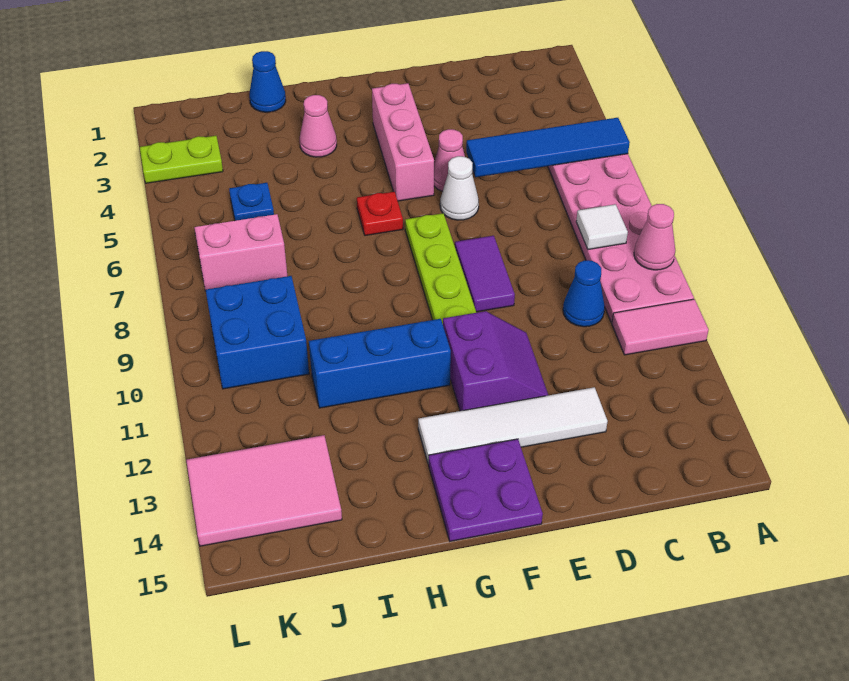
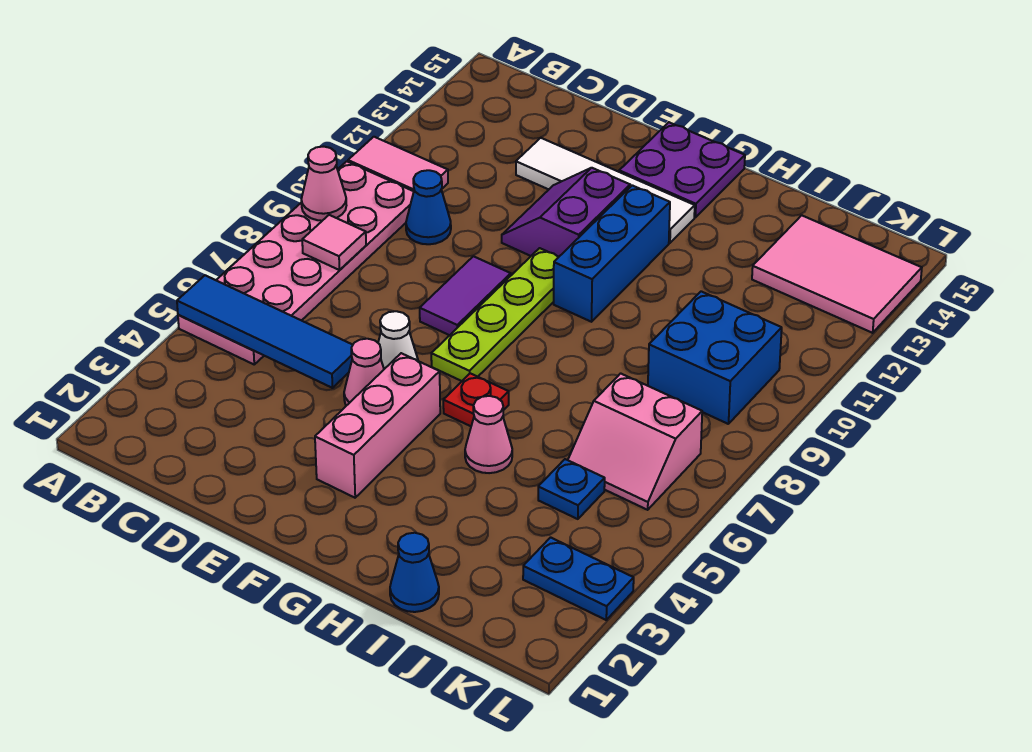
white tile B8 level 2 -> pink tile B8 level 2
blue brick G11:I11 level 1 -> blue brick G10:G12 level 1
pink cone H3 level 1 -> pink cone H5 level 1
lime plate K3:L3 level 1 -> blue plate K3:L3 level 1

